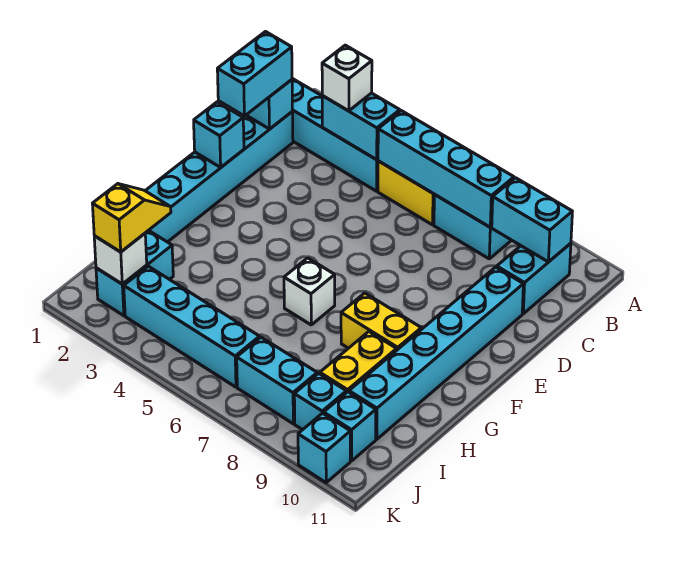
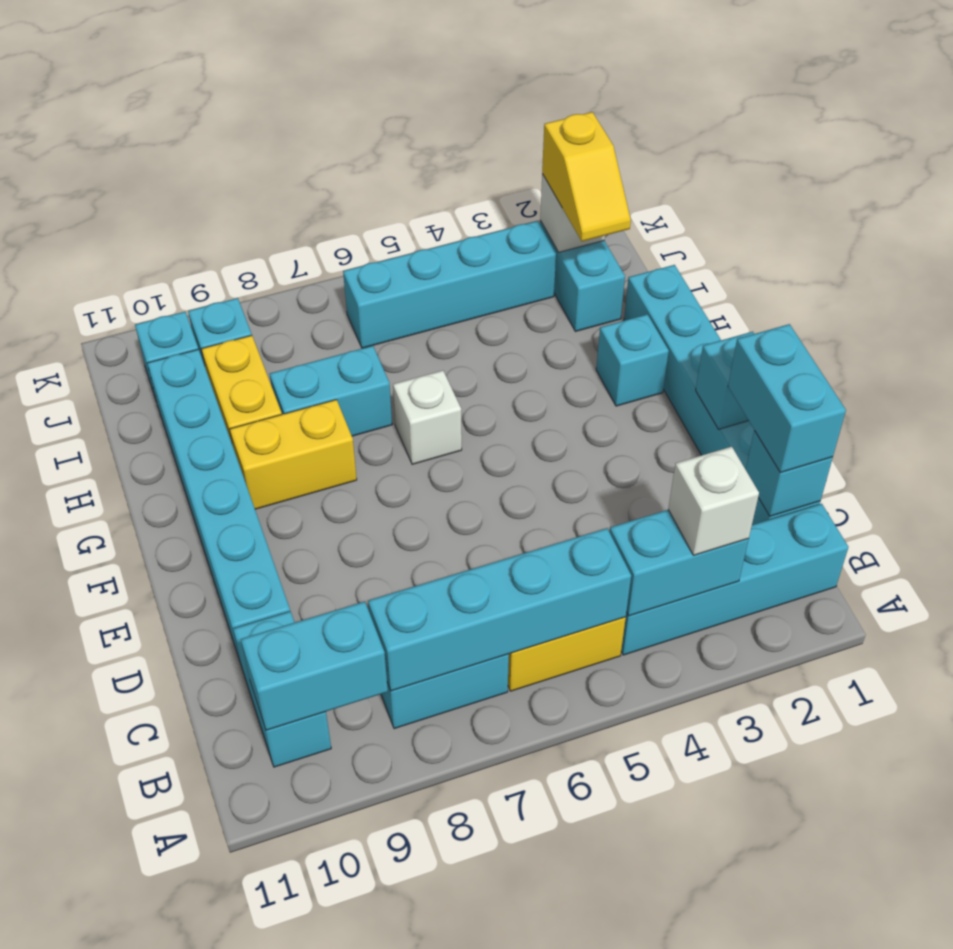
cyan brick J7:J8 level 1 -> cyan brick H7:H8 level 1
cyan brick K10 level 1 -> cyan brick G2 level 1

